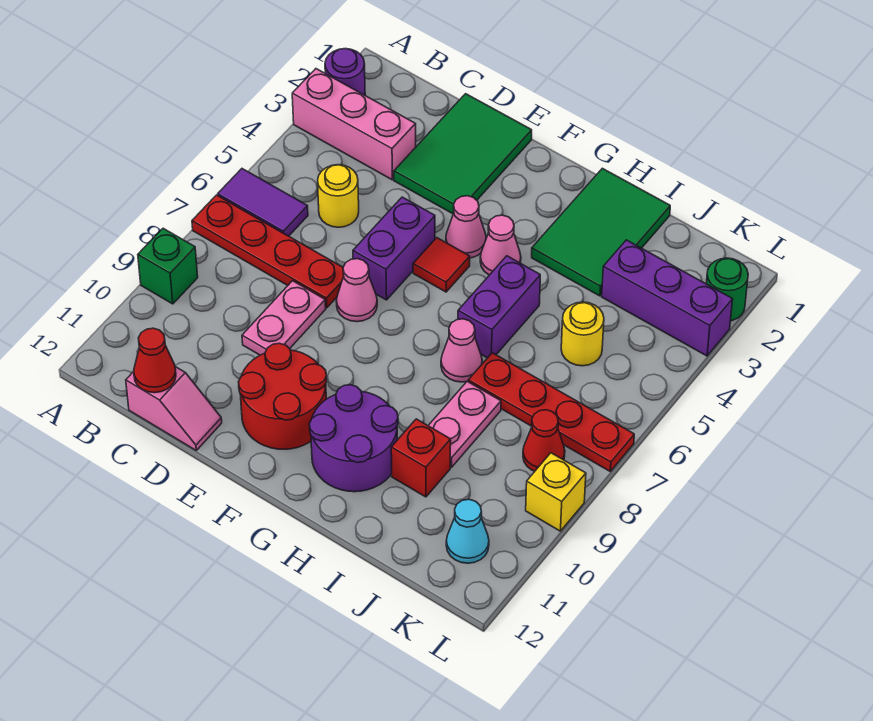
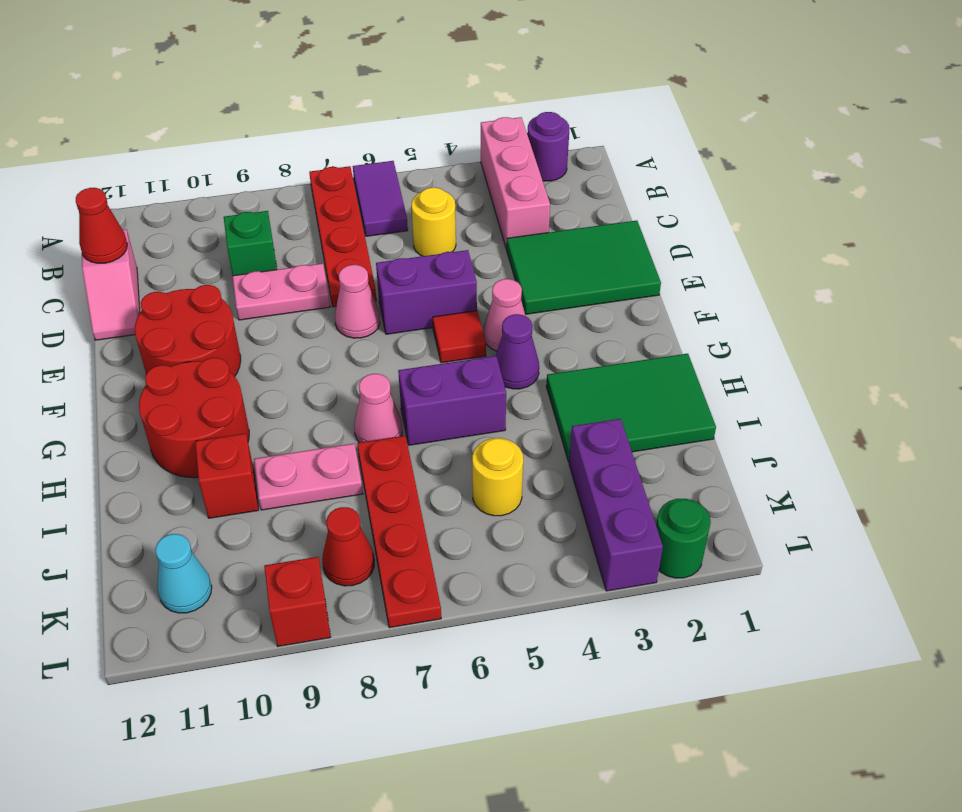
green brick A9 level 1 -> green brick C9 level 1
pink cone G4 level 1 -> purple cone G4 level 1
purple round brick G10:H11 level 1 -> red round brick G10:H11 level 1
yellow brick L9 level 1 -> red brick L9 level 1

